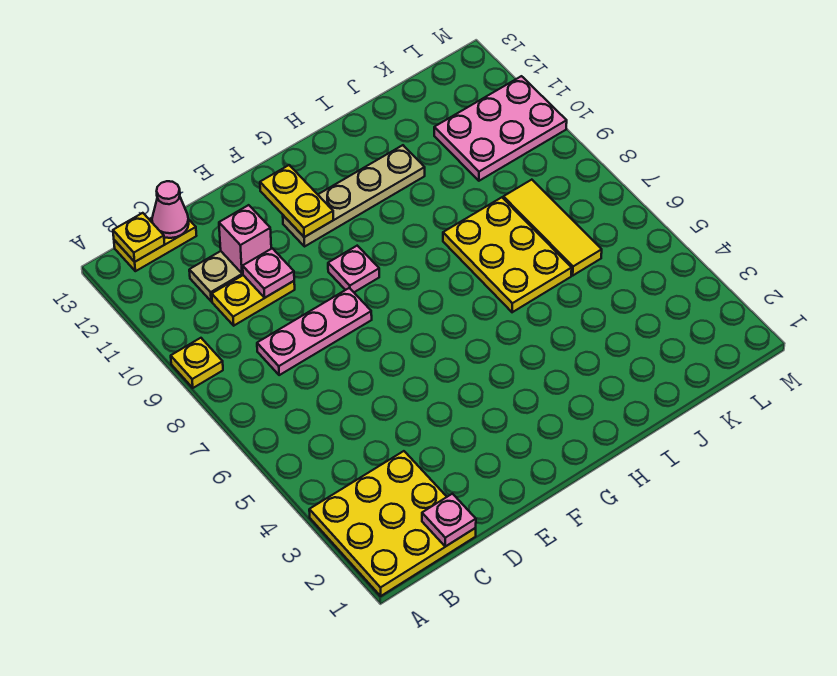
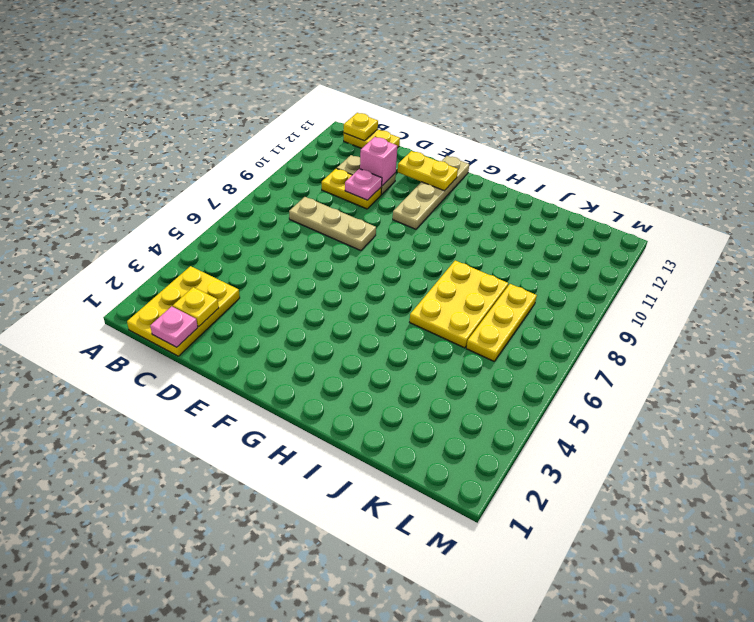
yellow plate A1:C3 level 1 -> yellow plate B1:C3 level 1
yellow plate A9 level 1 -> yellow plate C2 level 2
pink plate C8:E8 level 1 -> tan plate C8:E8 level 1
pink cone C13 level 2 -> none
pink plate F9 level 1 -> none
tan plate F11:I11 level 1 -> tan plate F10:F13 level 1
yellow plate F11:F12 level 2 -> yellow plate E12:F12 level 2
yellow tile K6:K8 level 1 -> yellow plate K6:K8 level 1
pink plate K10:M11 level 1 -> none

